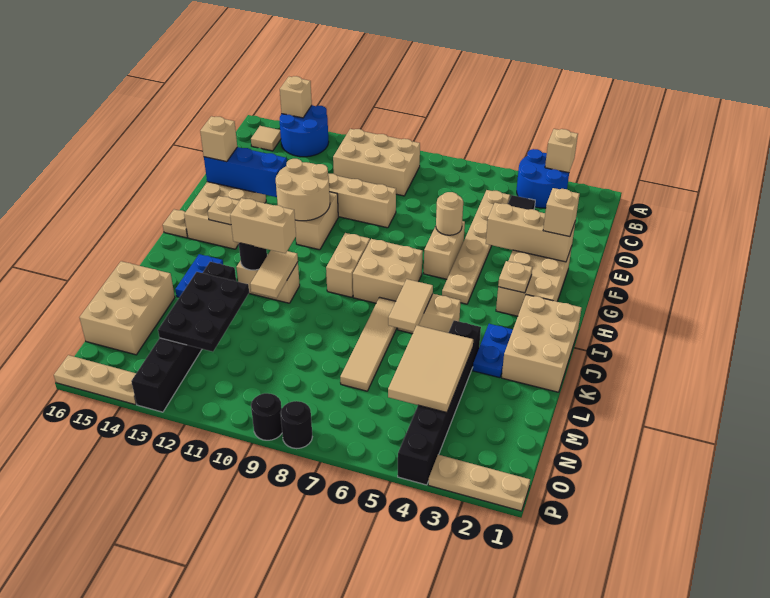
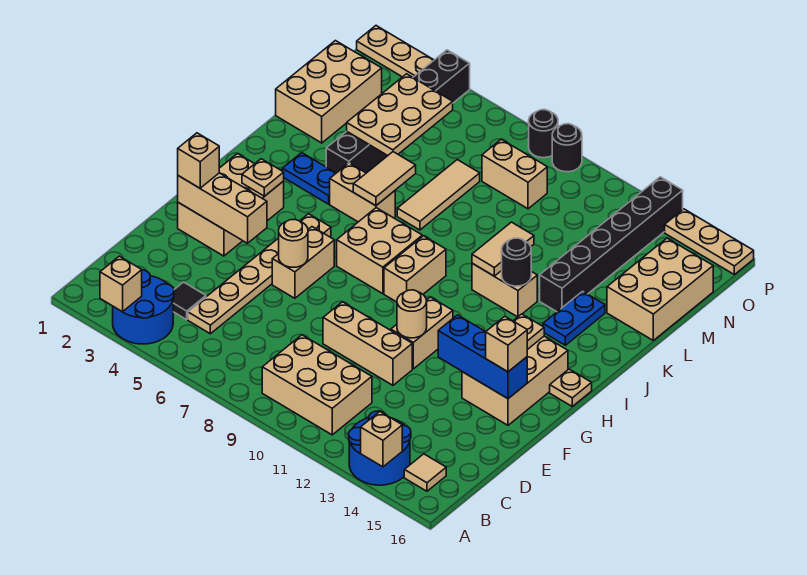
tan round brick F11:G12 level 2 -> tan round brick F11 level 2
tan brick I1:K2 level 1 -> tan brick L1:N2 level 1
blue plate J3:K3 level 1 -> blue plate J3:J4 level 1
tan tile J7:M7 level 1 -> tan tile K7:M7 level 1
tan brick J11:J12 level 3 -> tan brick N8:N9 level 1
tan tile L4:N5 level 2 -> tan plate L4:N5 level 2
black plate L12:N13 level 2 -> none

